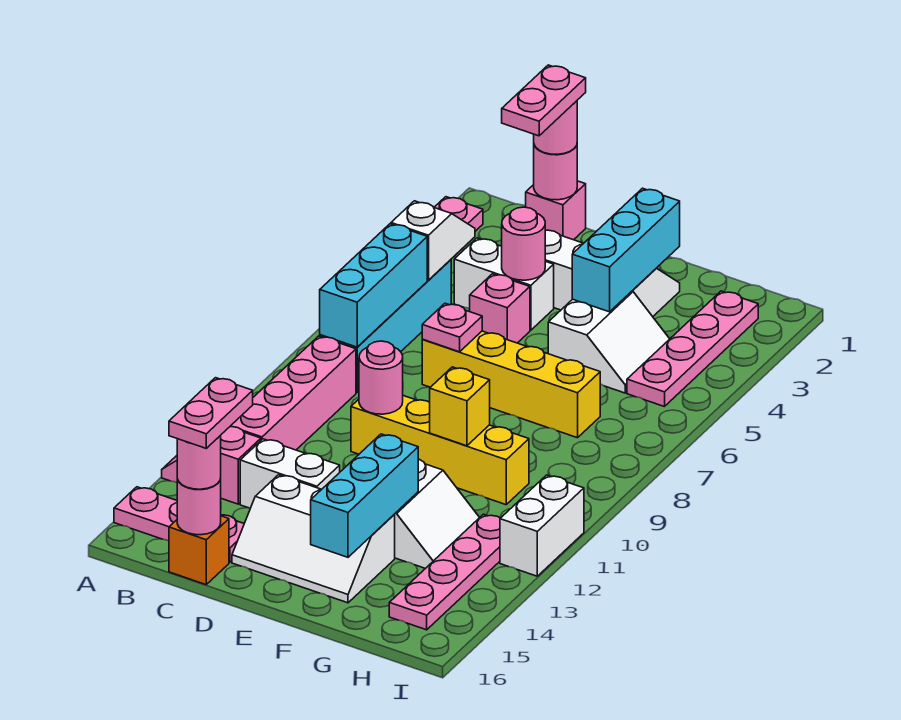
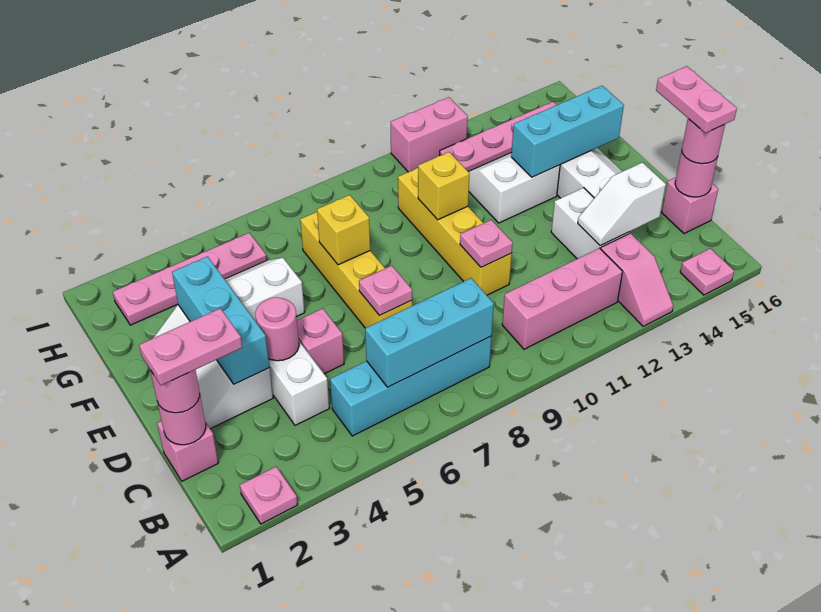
pink plate A15:C15 level 1 -> pink plate A15 level 1
white slope B4:B5 level 2 top 5 -> white slope C13:C14 level 2 top 14
pink brick B9:B12 level 1 -> pink brick B10:B12 level 1
pink plate C15:C16 level 4 -> pink plate C16:D16 level 4
orange brick C16 level 1 -> pink brick C16 level 1
pink round brick D10 level 2 -> pink plate D10 level 2
cyan brick F2:F4 level 2 -> cyan brick D3:F3 level 2
none -> yellow brick F7 level 2
white brick I11:I12 level 1 -> pink brick I11:I12 level 1

